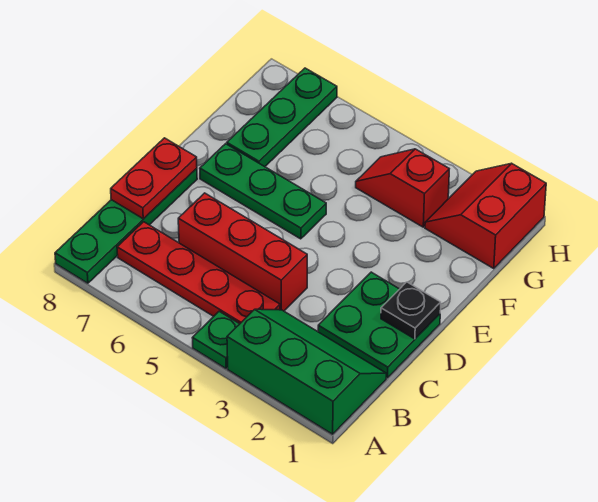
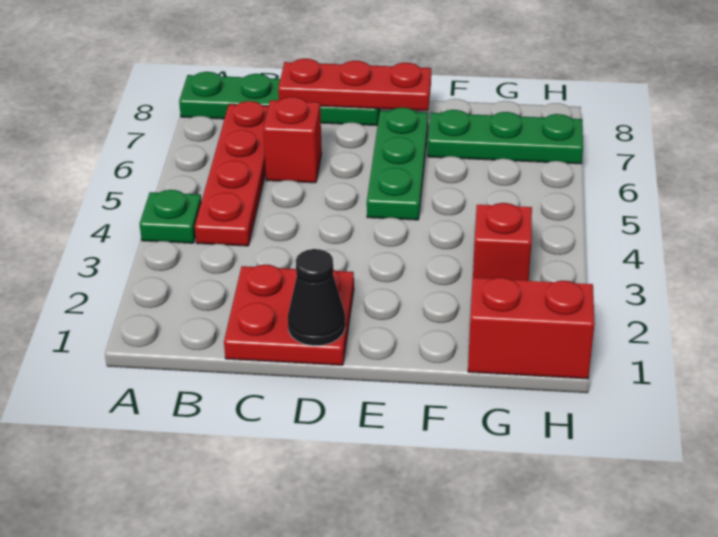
green slope A1:B3 level 1 top A -> none
green plate C1:D2 level 1 -> red plate C1:D2 level 1
red brick C4:C6 level 1 -> red brick C6 level 1
red plate C8:D8 level 2 -> red plate C8:E8 level 2
black plate D1 level 2 -> black cone D1 level 2

